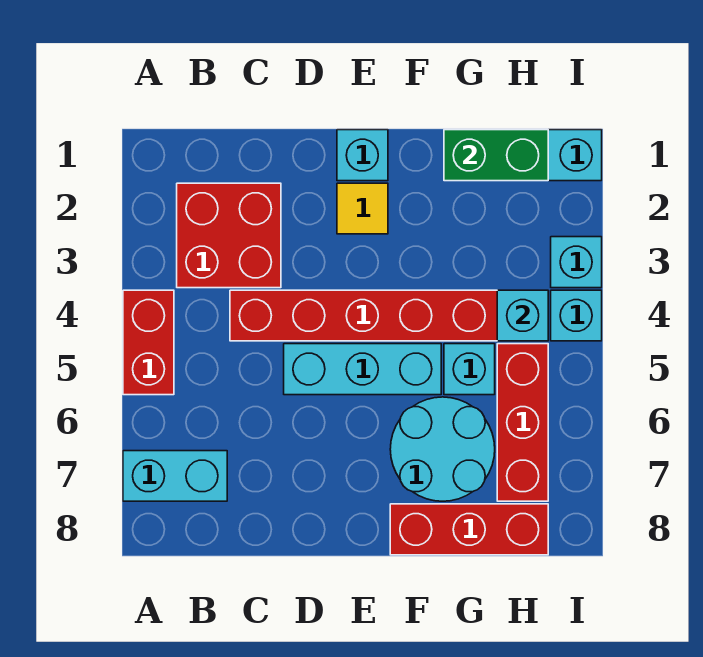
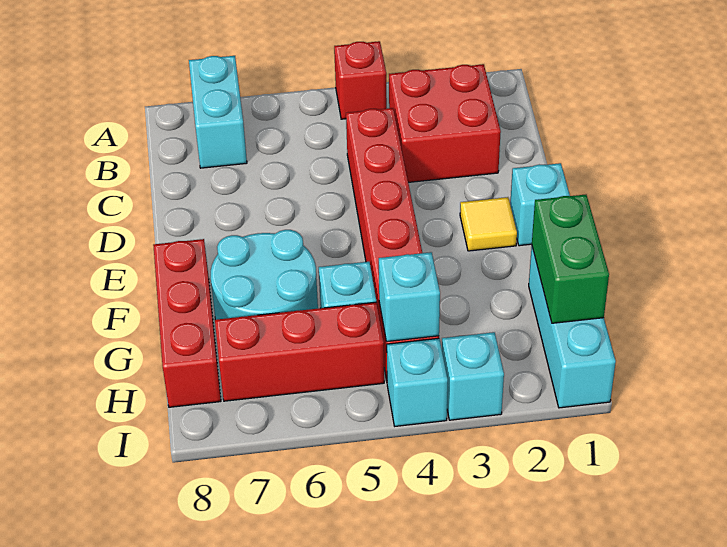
red brick A4:A5 level 1 -> red brick A4 level 1
cyan brick D5:F5 level 1 -> none

